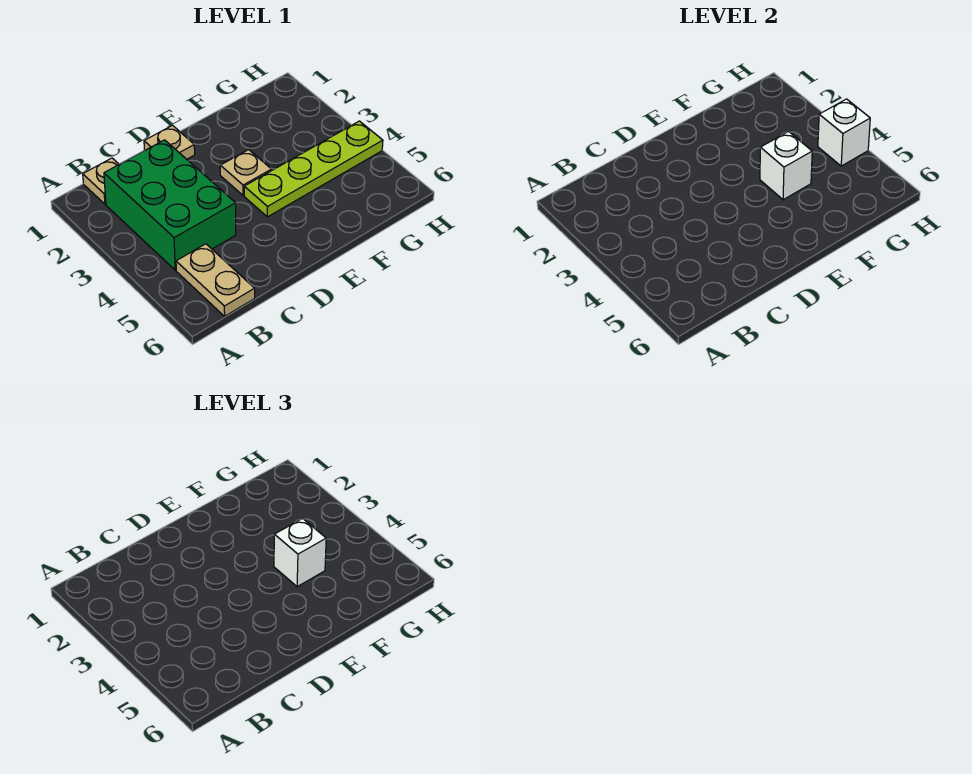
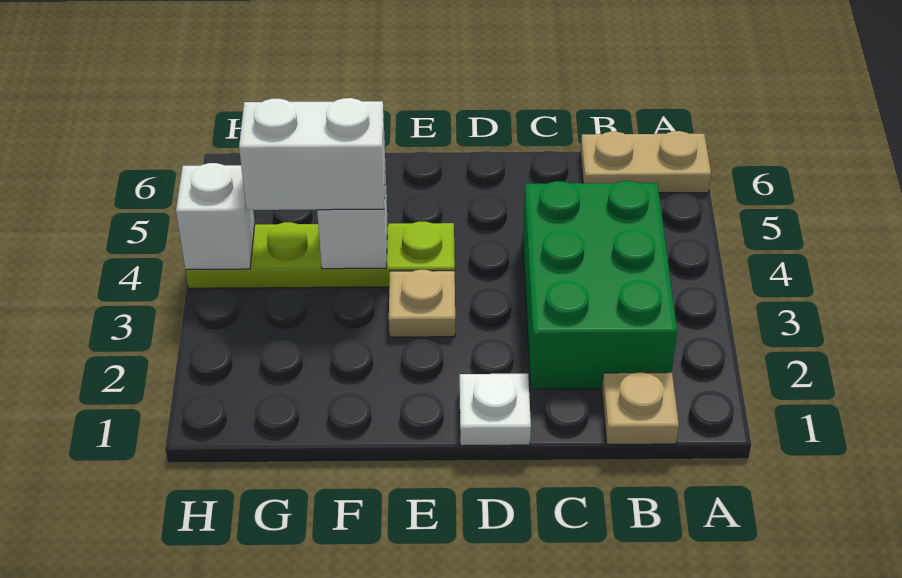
tan plate B5:B6 level 1 -> tan plate A6:B6 level 1
tan plate D1 level 1 -> white plate D1 level 1
white brick F4 level 3 -> white brick F4:G4 level 3

